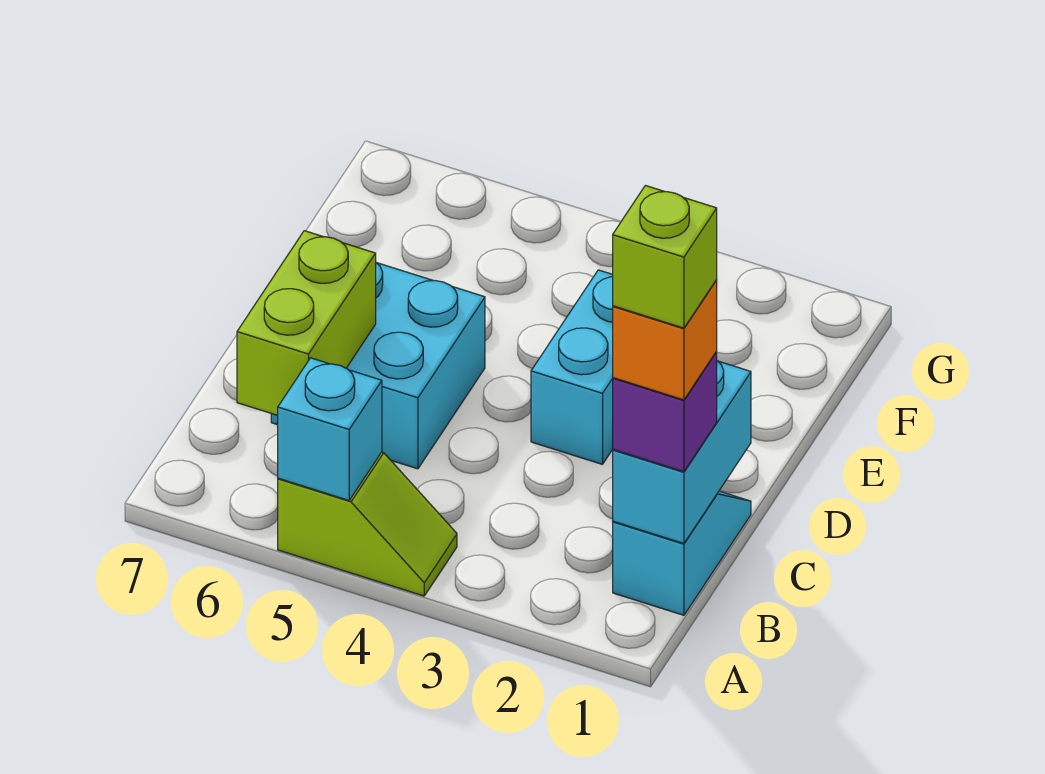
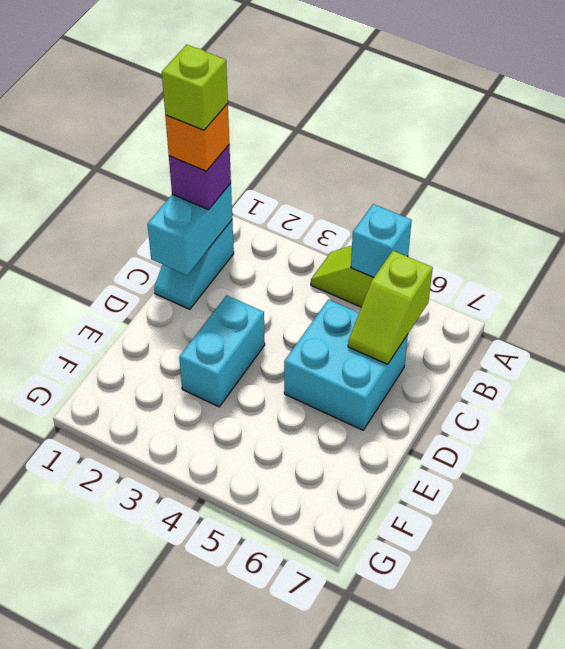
lime brick B6:C6 level 2 -> lime slope B6:C6 level 2 top B

